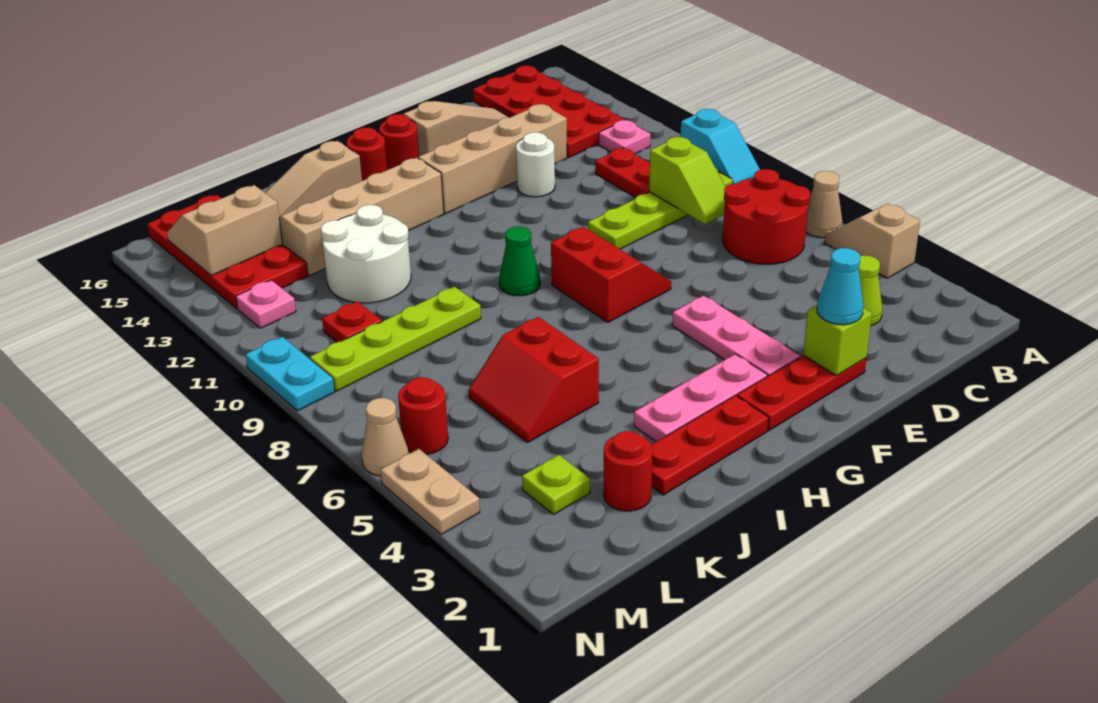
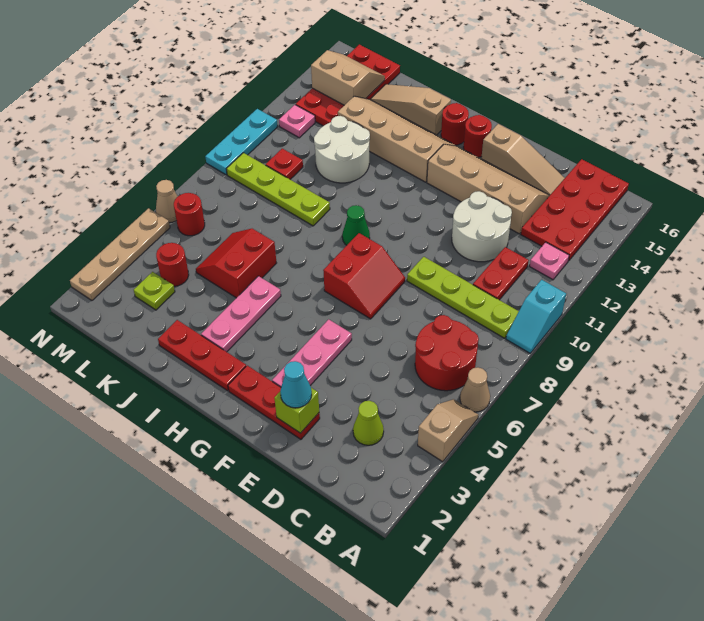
lime slope C8:C9 level 2 top 9 -> none
white round brick E12 level 1 -> white round brick D11:E12 level 1
pink plate G3:I3 level 1 -> pink plate I3:I5 level 1
red round brick K2 level 1 -> red round brick L4 level 1
tan plate N4:N5 level 1 -> tan plate N2:N5 level 1
cyan plate N9:N10 level 1 -> cyan plate N9:N11 level 1

